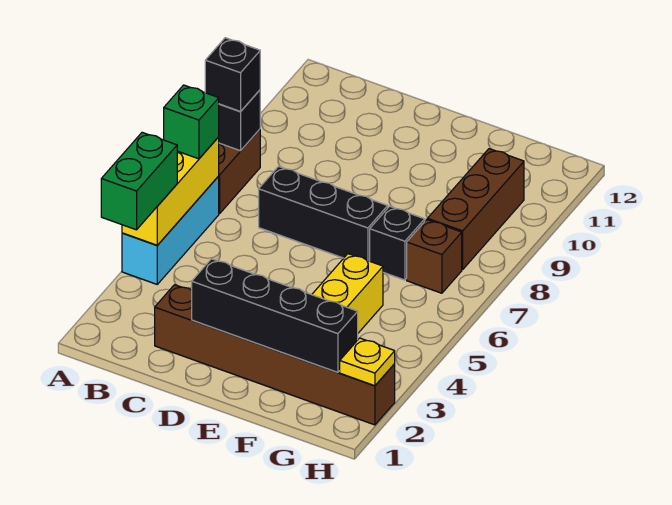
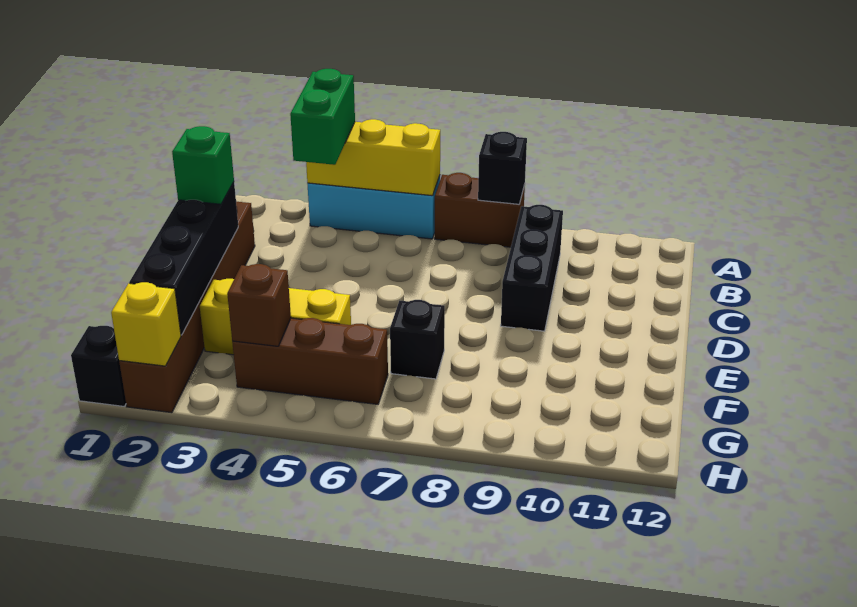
green brick A3:A4 level 3 -> green brick A4:B4 level 3
green brick A6 level 3 -> green brick D2 level 3
black brick A8 level 3 -> black brick H1 level 1
black brick C7:E7 level 1 -> black brick B9:D9 level 1
brown brick G7 level 1 -> brown brick G4 level 2
brown brick G8:G10 level 1 -> brown brick G4:G6 level 1
yellow plate H2 level 2 -> yellow brick H2 level 2

